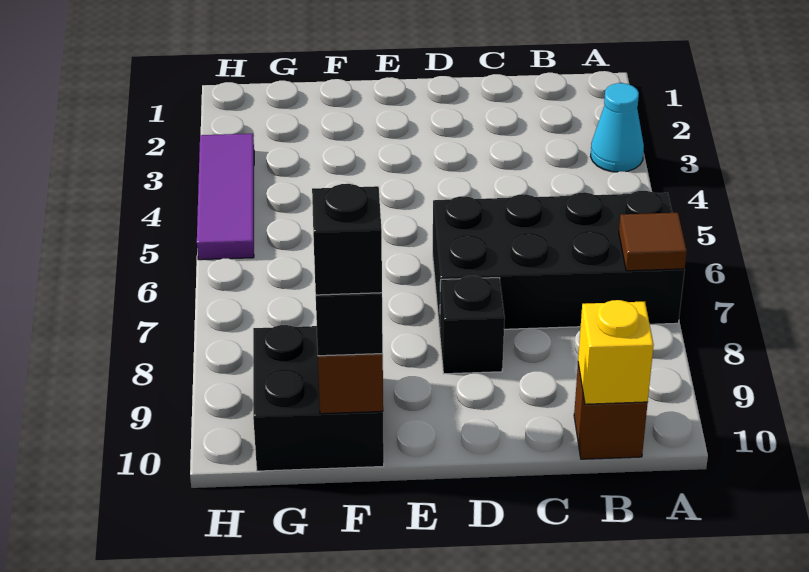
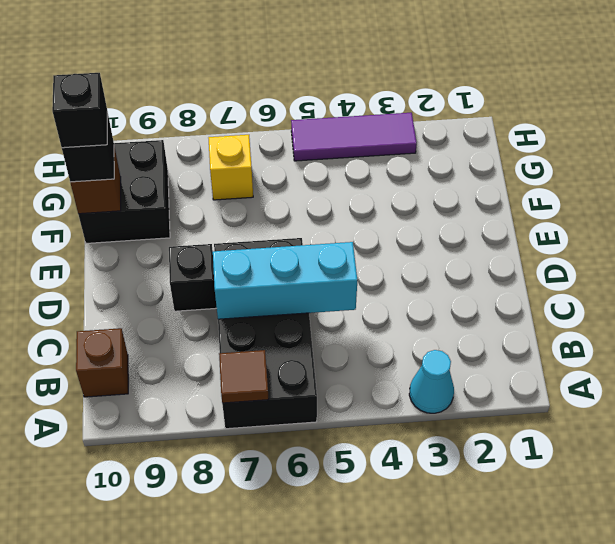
yellow brick B10 level 2 -> yellow brick G7 level 1
none -> cyan brick C5:C7 level 2

